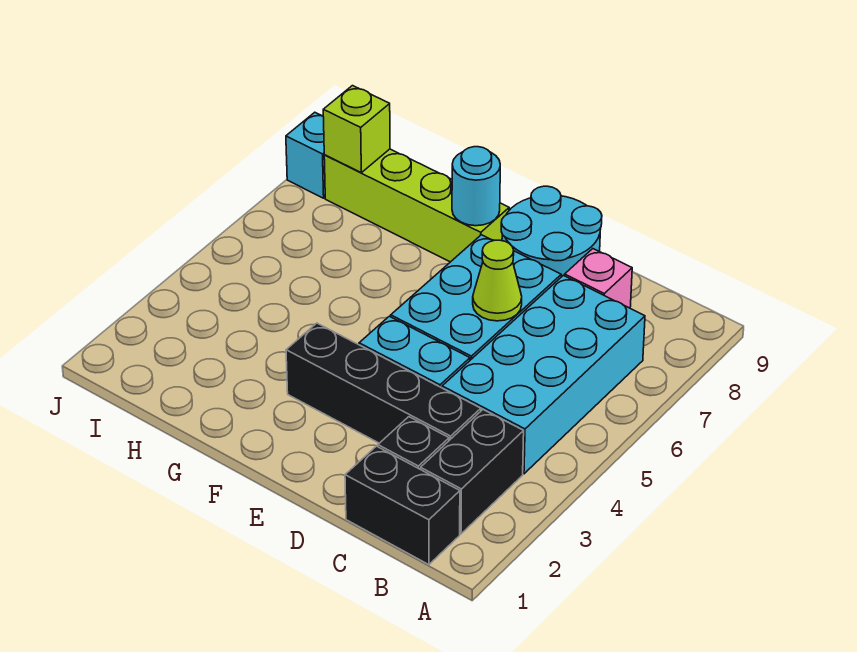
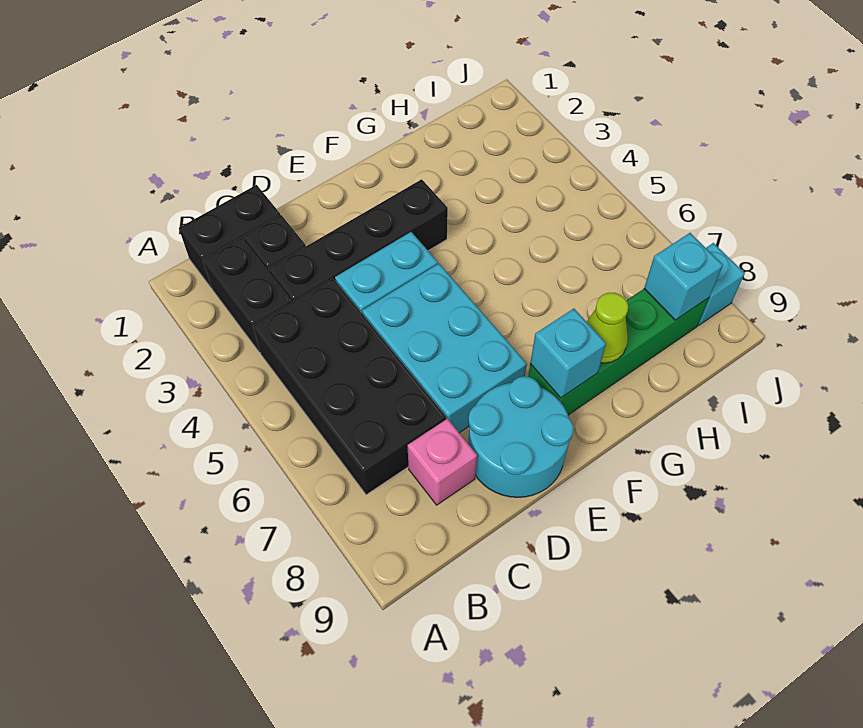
cyan brick B4:C7 level 1 -> black brick B4:C7 level 1
lime cone D6 level 2 -> lime cone G8 level 2
lime brick F8:I8 level 1 -> green brick F8:I8 level 1
cyan round brick F8 level 2 -> cyan brick F8 level 2
lime brick I8 level 2 -> cyan brick I8 level 2

